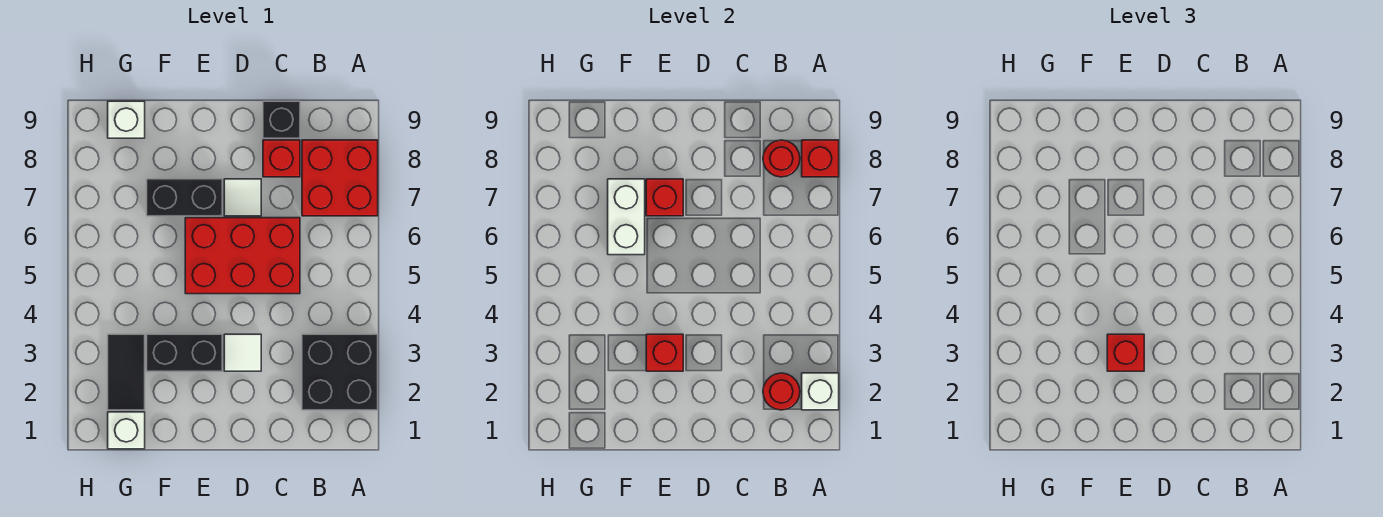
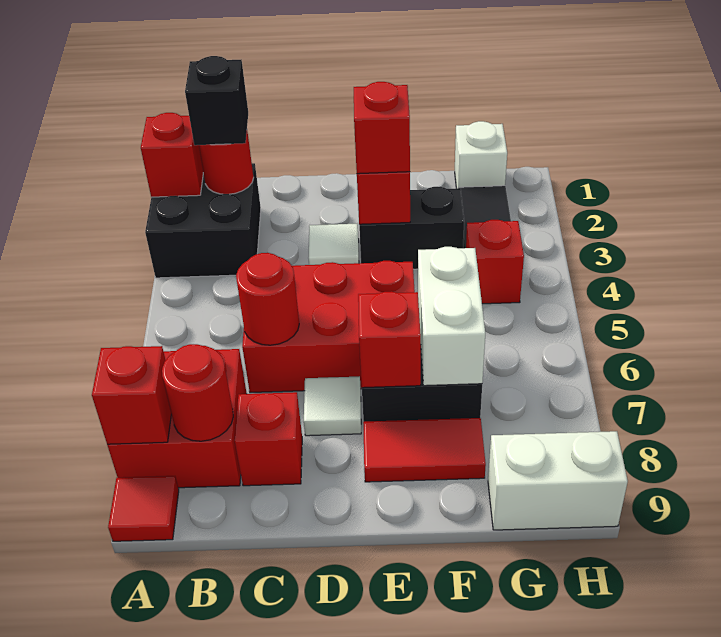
white brick A2 level 2 -> red brick A2 level 2
none -> red tile A9 level 1
none -> red round brick C6 level 2
black brick C9 level 1 -> black brick B2 level 3
none -> red tile E8:F8 level 1
none -> red brick G4 level 1
white brick G9 level 1 -> white brick G9:H9 level 1

